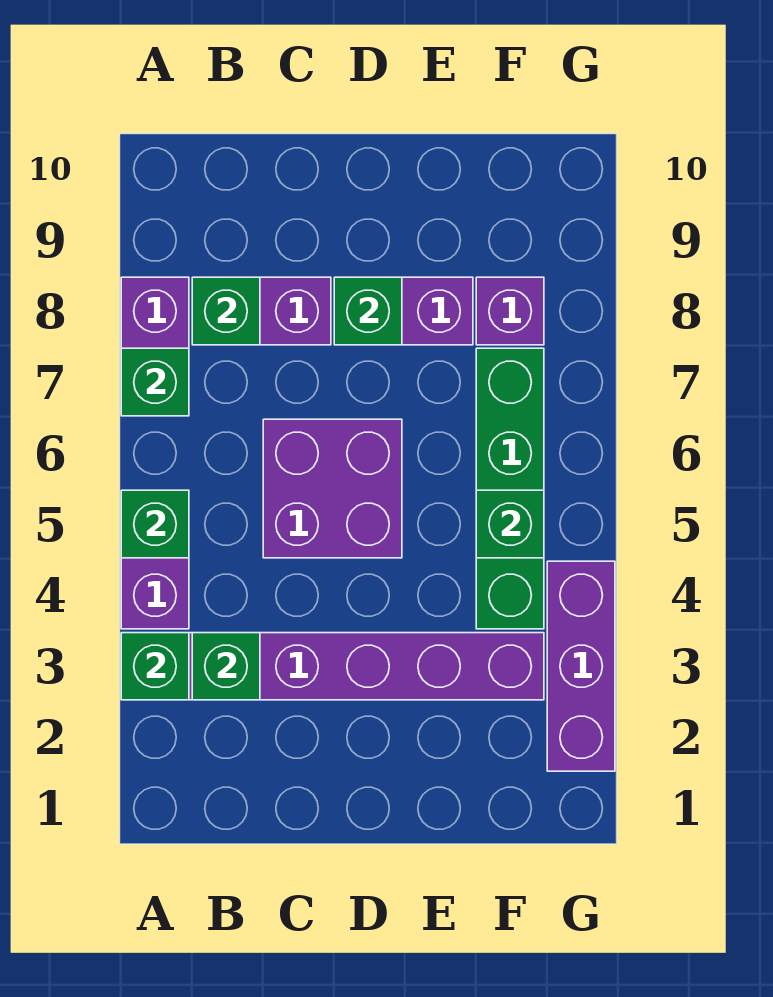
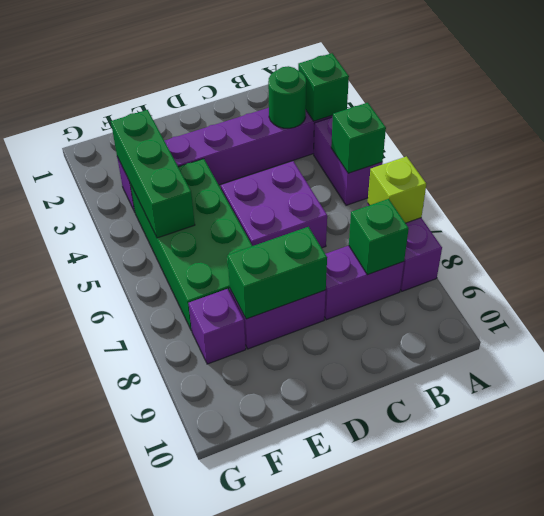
green brick A7 level 2 -> lime brick A7 level 2
green brick B3 level 2 -> green round brick B3 level 2
green brick D8 level 2 -> green brick D8:E8 level 2
green brick F4:F7 level 1 -> green brick E4:F7 level 1
green brick F5 level 2 -> green brick F3:F5 level 2
purple brick G2:G4 level 1 -> none

